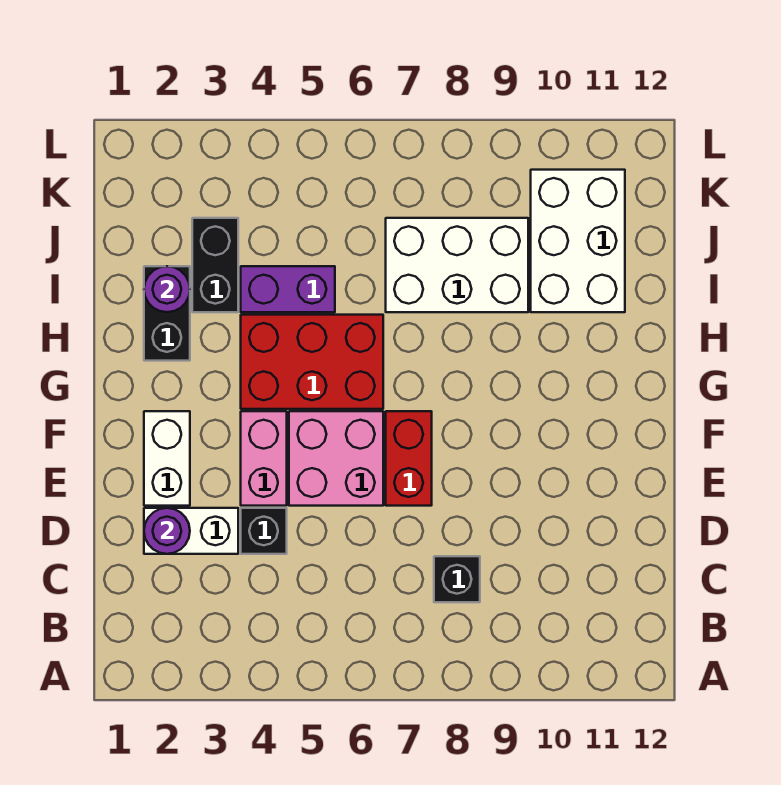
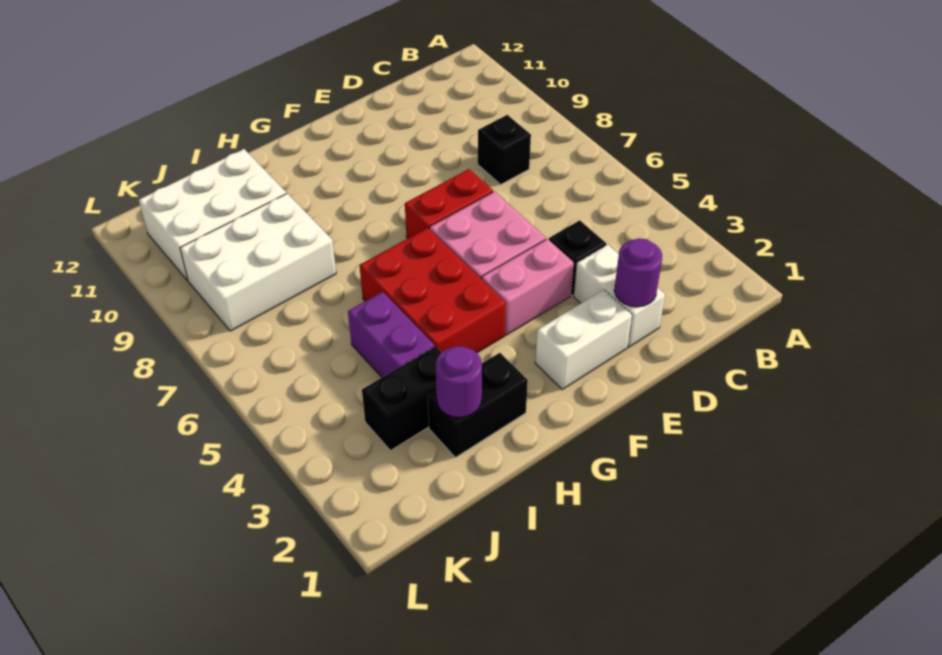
white brick I7:J9 level 1 -> white brick I8:K9 level 1

